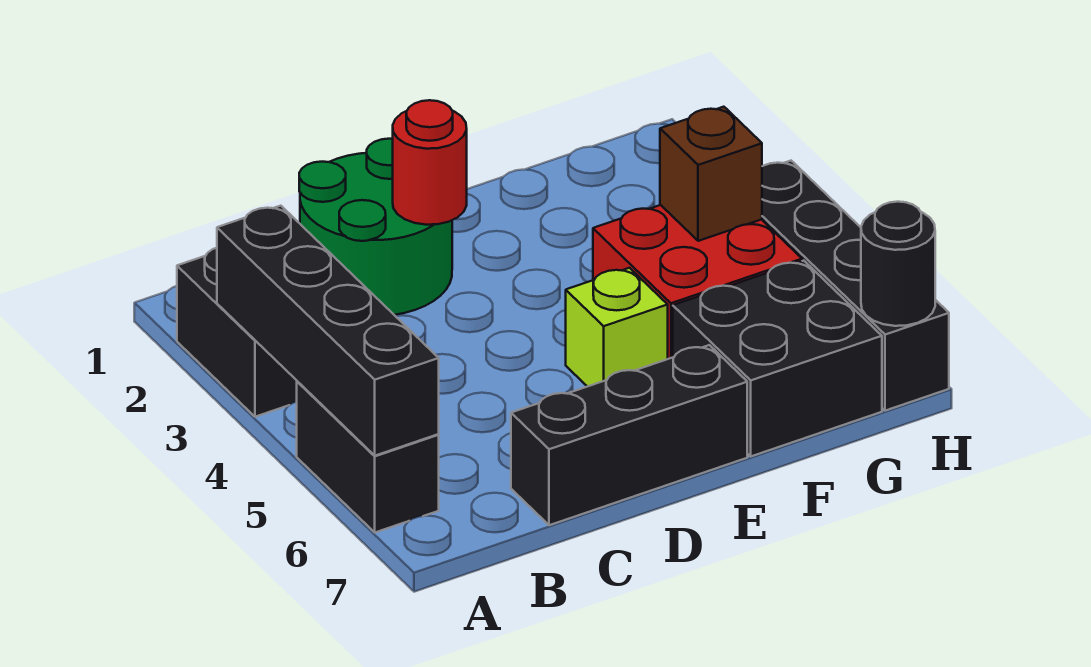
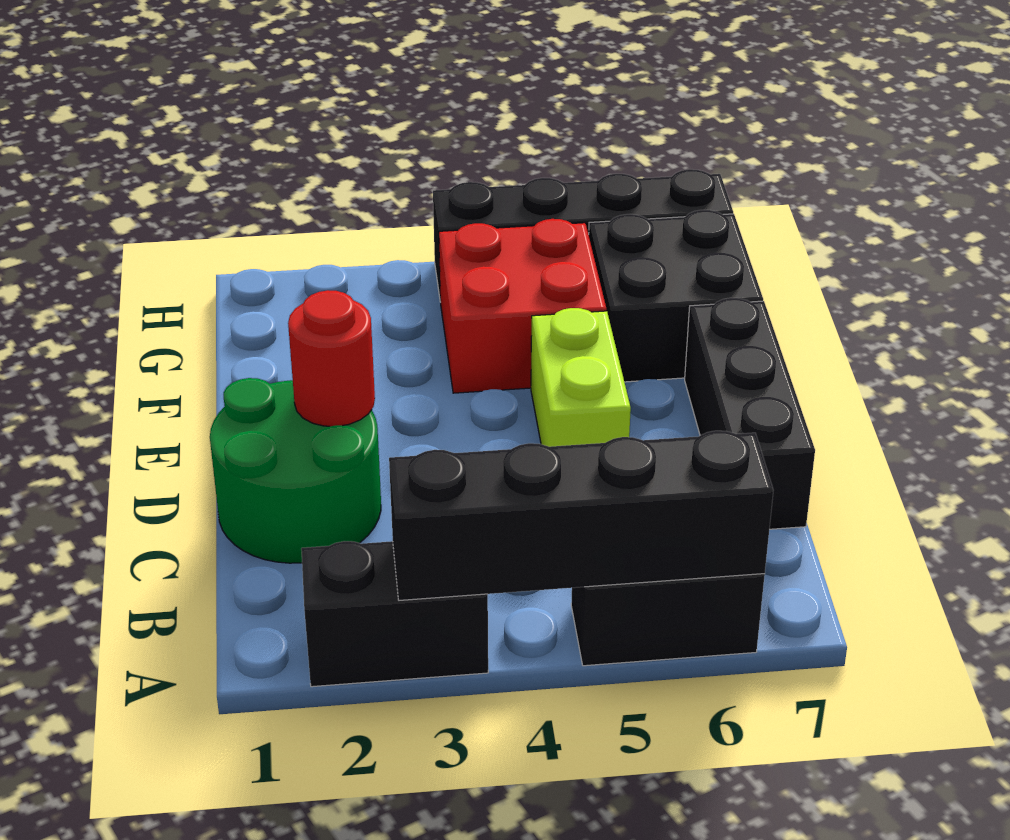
lime brick E5 level 1 -> lime brick D5:E5 level 1
brown brick G4 level 2 -> none
black round brick H7 level 2 -> none

